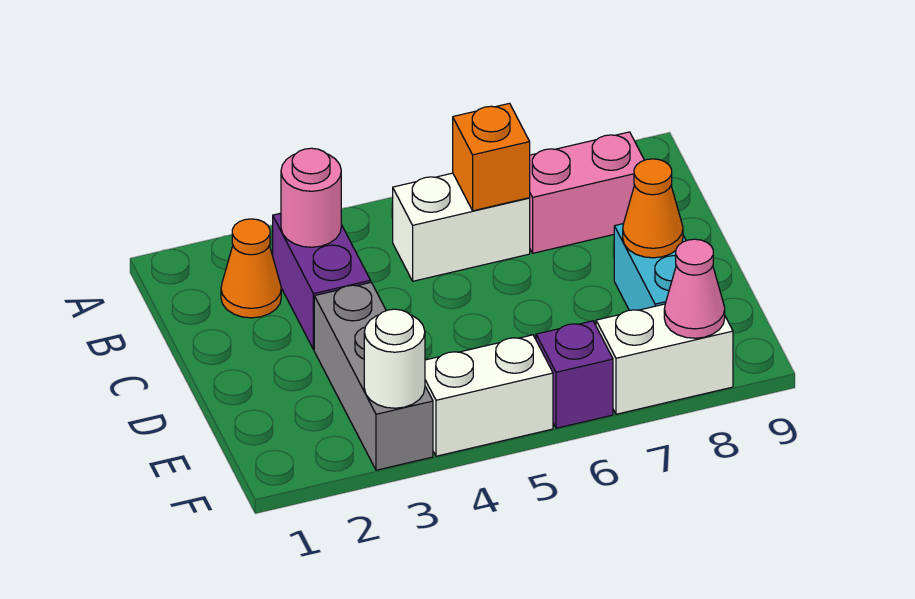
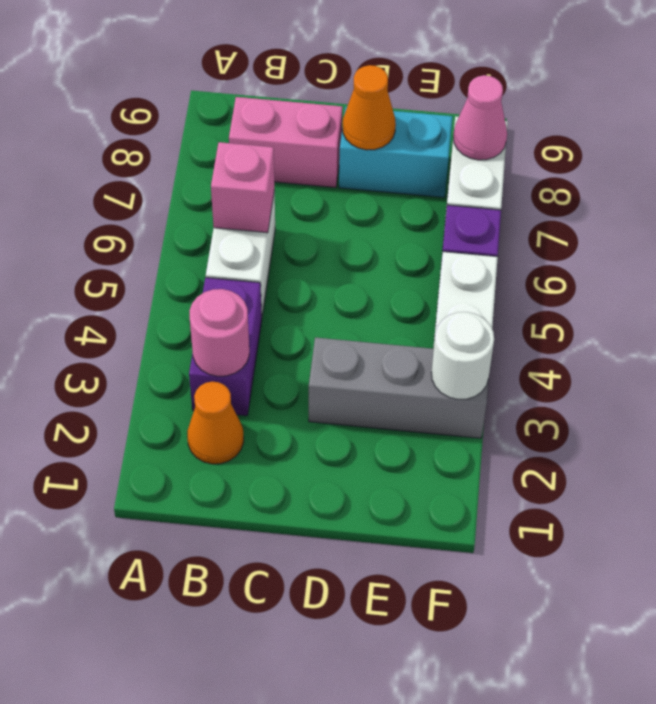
purple brick B3:C3 level 1 -> purple brick B3:B4 level 1
orange brick B6 level 2 -> pink brick B6 level 2
pink brick B7:B8 level 1 -> pink brick B8:C8 level 1

